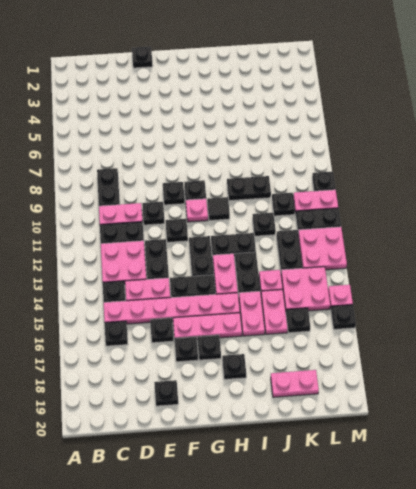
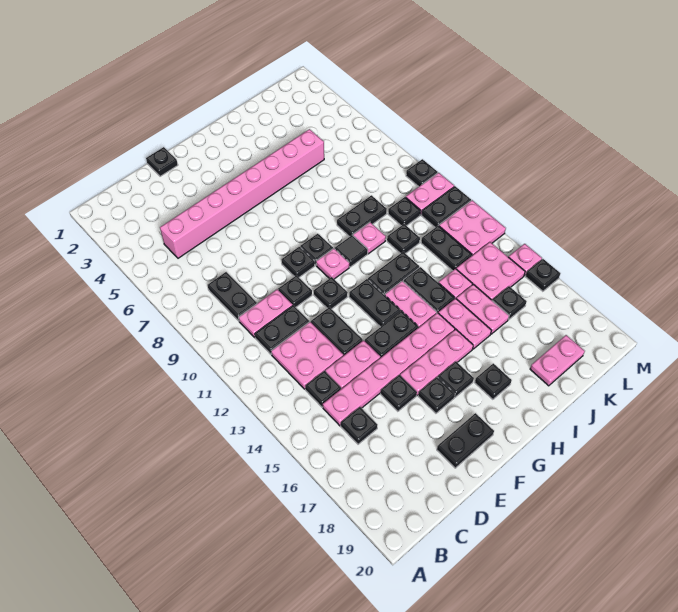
none -> pink brick C5:J5 level 1
black plate E19 level 1 -> black plate E19:F19 level 1
none -> pink plate I10 level 1

